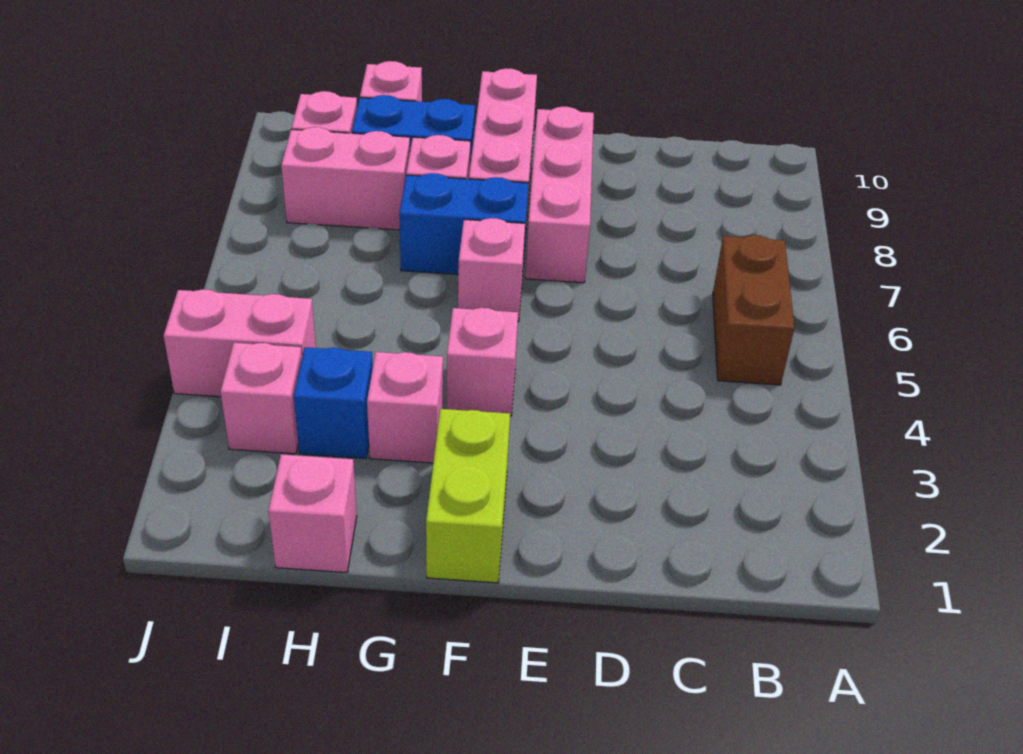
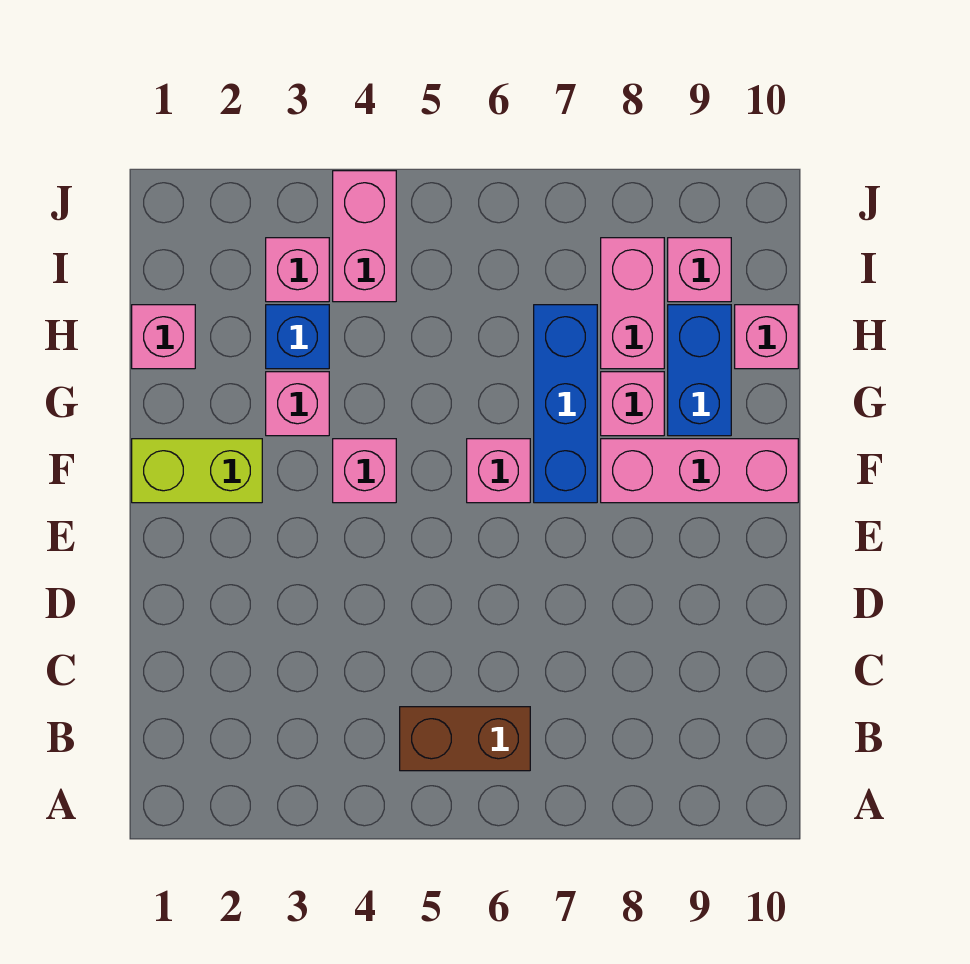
pink brick E7:E9 level 1 -> none
blue brick F7:G7 level 1 -> blue brick F7:H7 level 1

